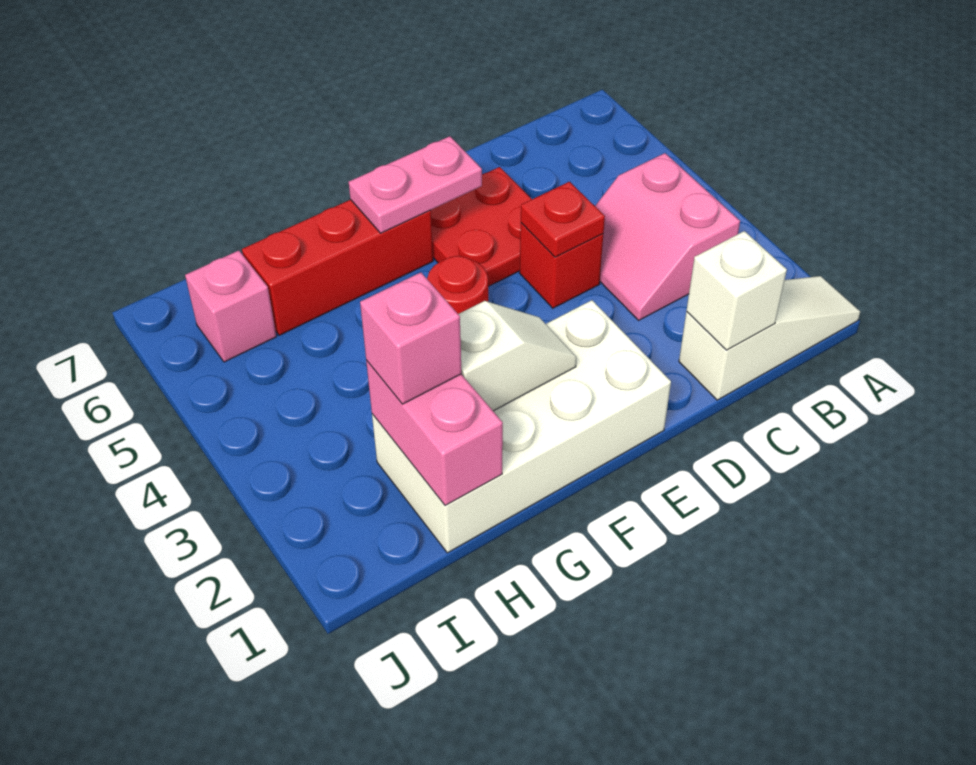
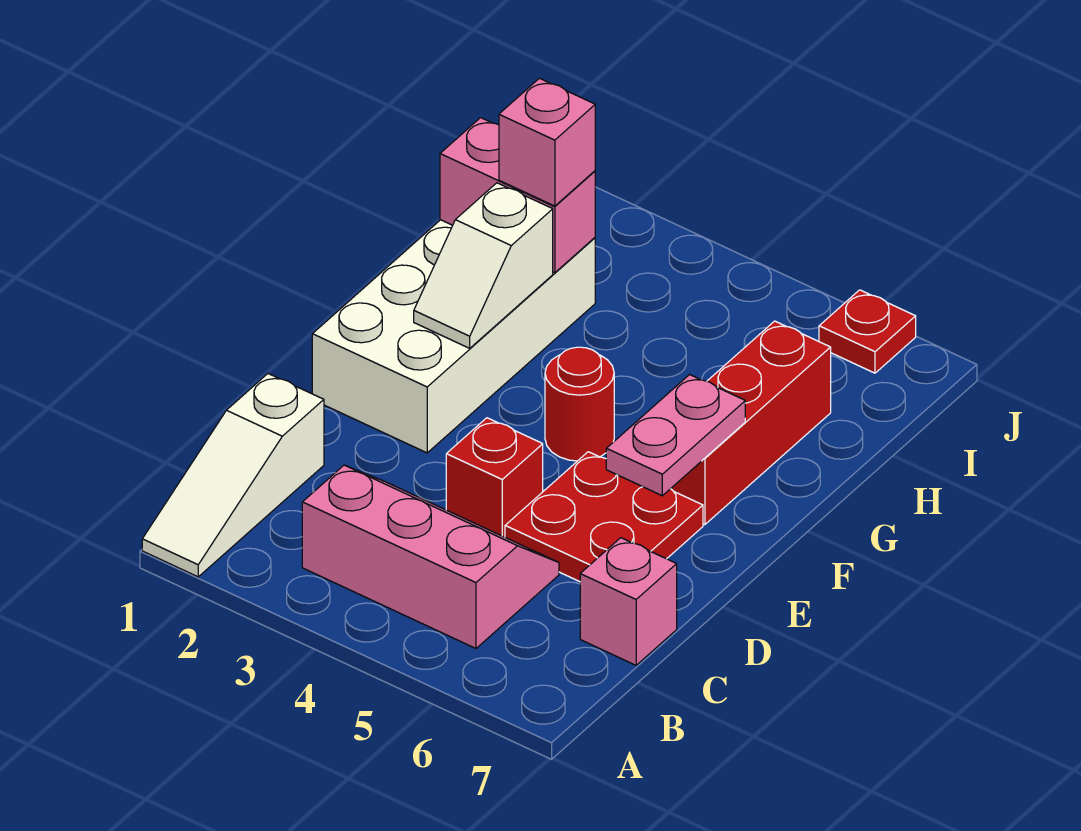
pink slope B3:C4 level 1 top B -> pink slope B3:C5 level 1 top B
white brick C1 level 2 -> none
red plate D4 level 2 -> red plate J6 level 1
pink brick I6 level 1 -> pink brick C7 level 1

